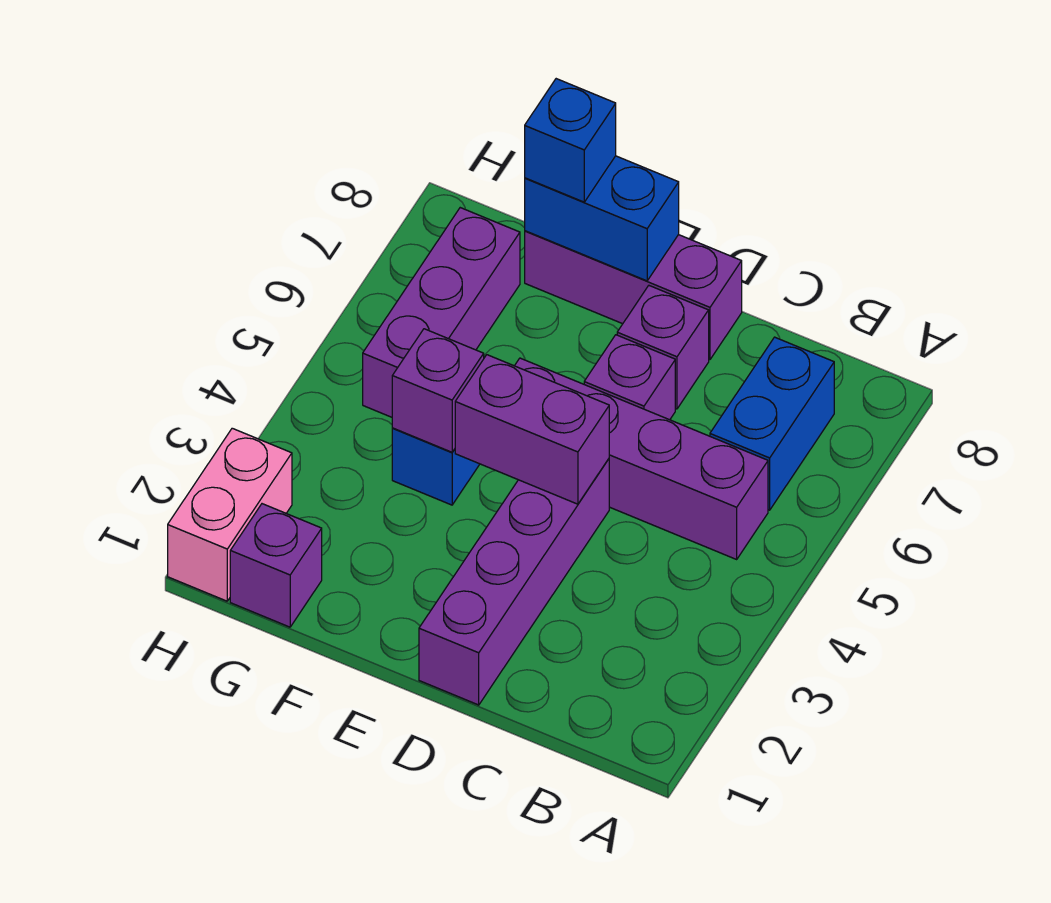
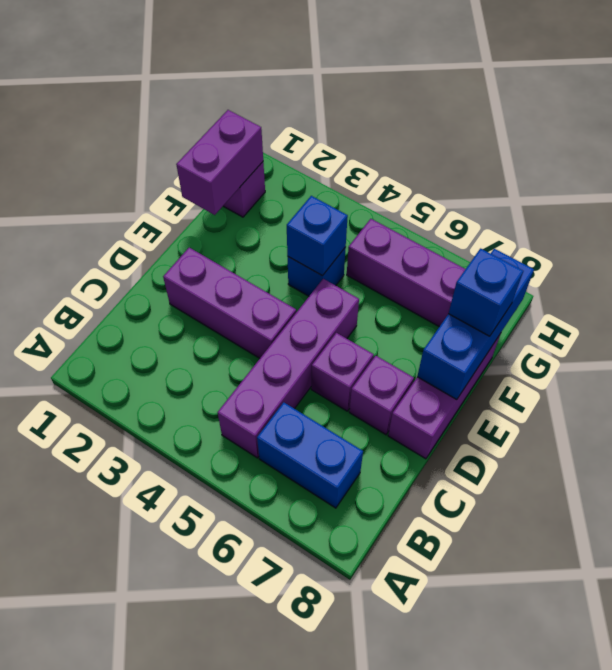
purple brick D1:D4 level 1 -> purple brick D2:D4 level 1
purple brick D4:E4 level 2 -> purple brick F1:G1 level 2
blue brick E8:F8 level 2 -> blue brick E8:G8 level 2
purple brick F4 level 2 -> blue brick F4 level 2
pink brick H1:H2 level 1 -> none

